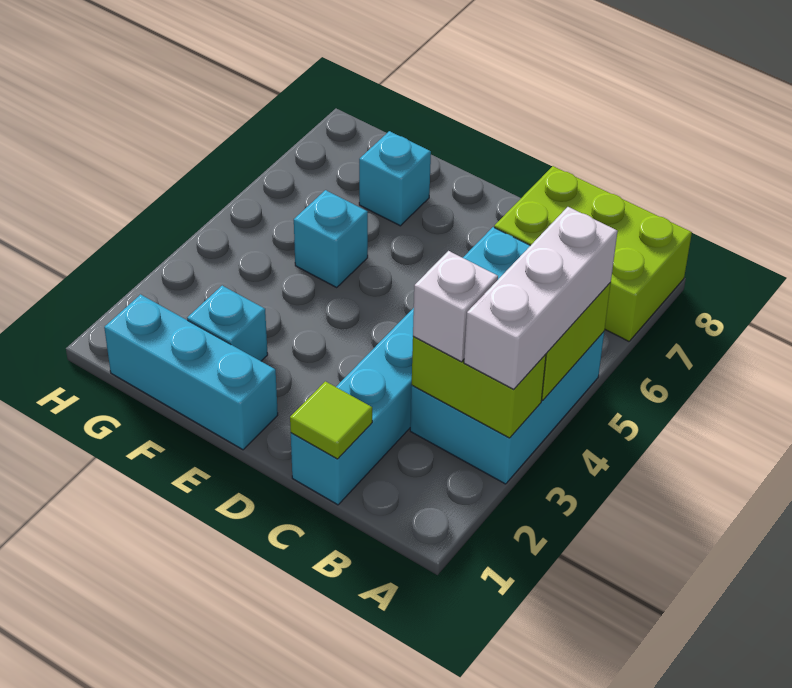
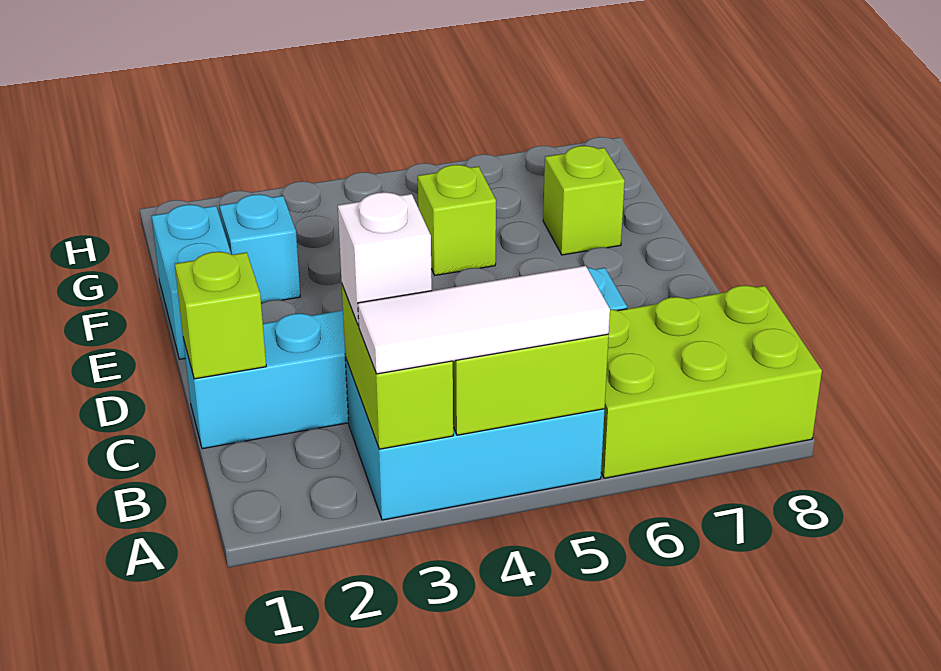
white brick A3:A5 level 3 -> white tile A3:A5 level 3
lime brick A7:C8 level 1 -> lime brick A6:B8 level 1
lime tile C1 level 2 -> lime brick C1 level 2
cyan brick E1:G1 level 1 -> cyan brick E1:F1 level 1
cyan brick F5 level 1 -> lime brick F5 level 1
cyan brick F7 level 1 -> lime brick F7 level 1

